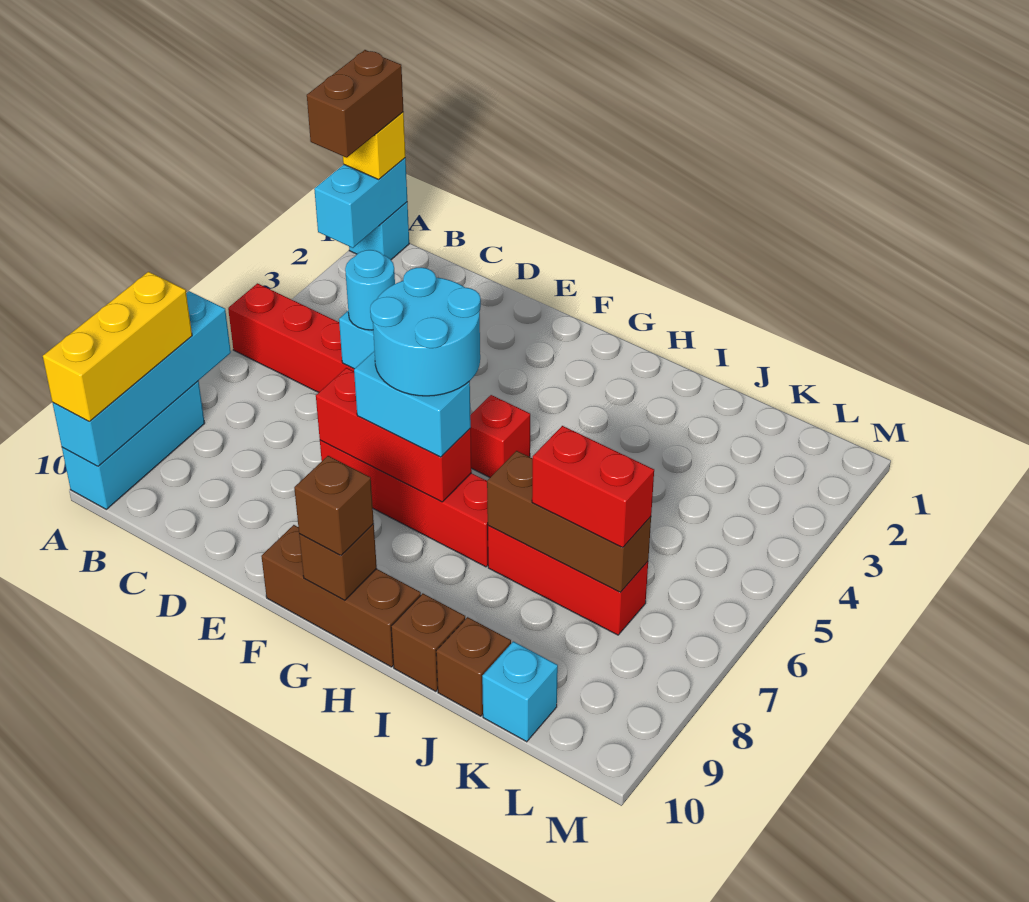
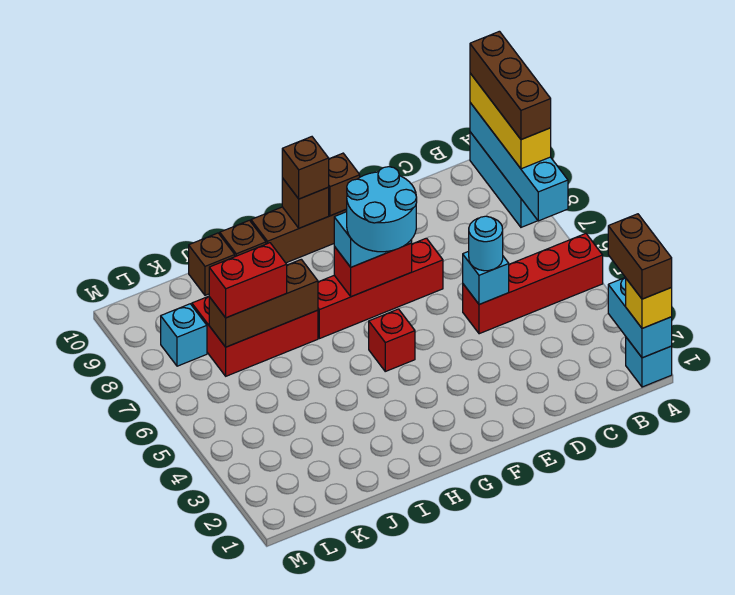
none -> brown brick A8:A10 level 4
red brick E7:G7 level 2 -> red brick F7:G7 level 2
none -> brown brick F10 level 2
red brick I7:K7 level 1 -> red brick I7:K8 level 1
cyan brick K10 level 1 -> cyan brick L8 level 1

